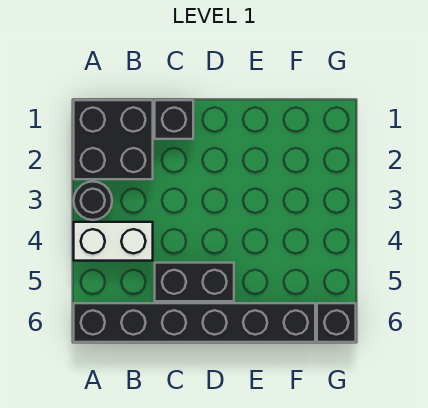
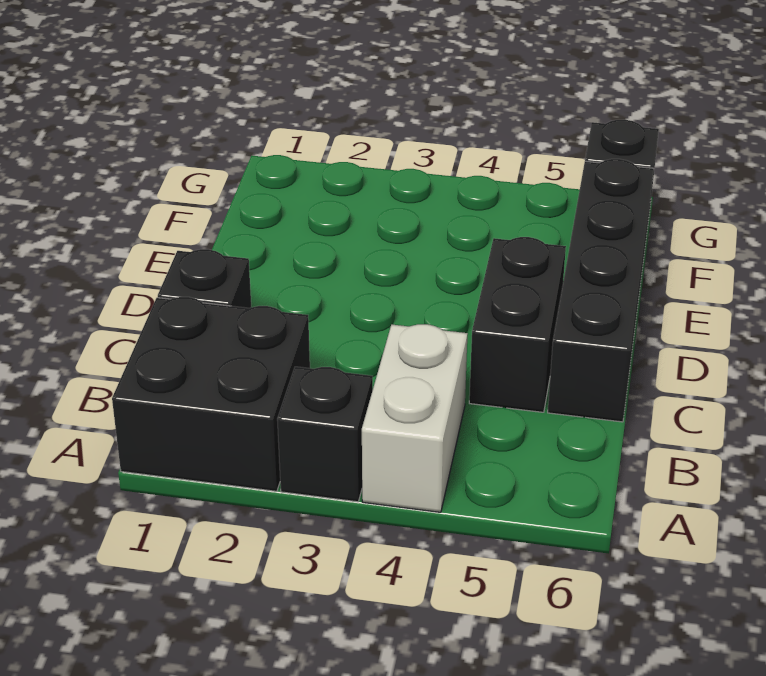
black round brick A3 level 1 -> black brick A3 level 1
black brick A6:F6 level 1 -> black brick C6:F6 level 1

